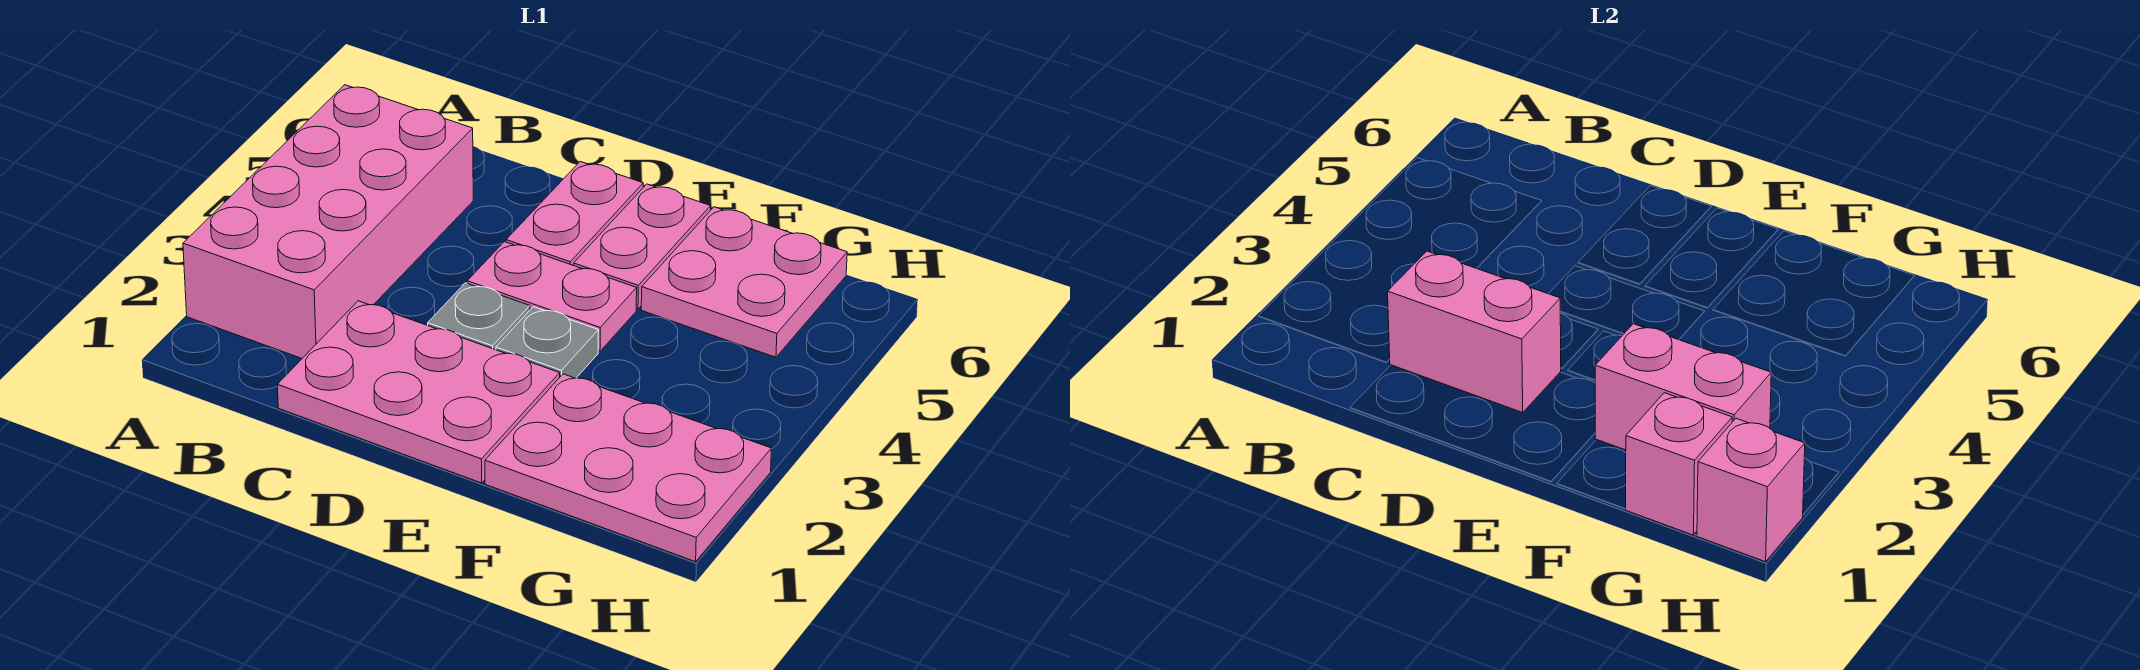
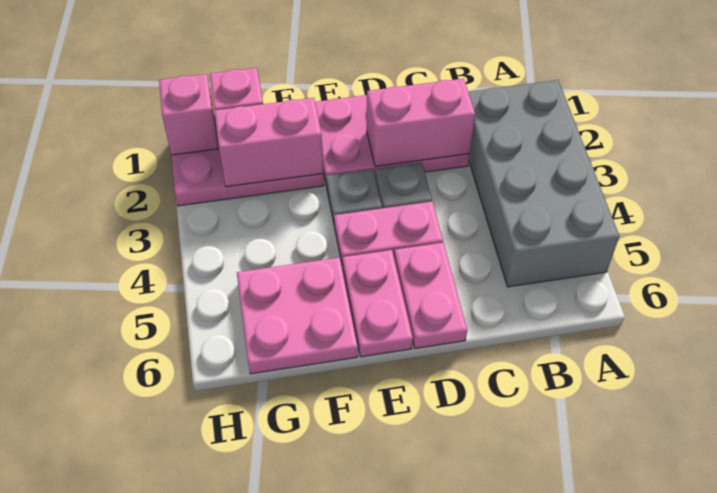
pink brick A2:B5 level 1 -> grey brick A2:B5 level 1

